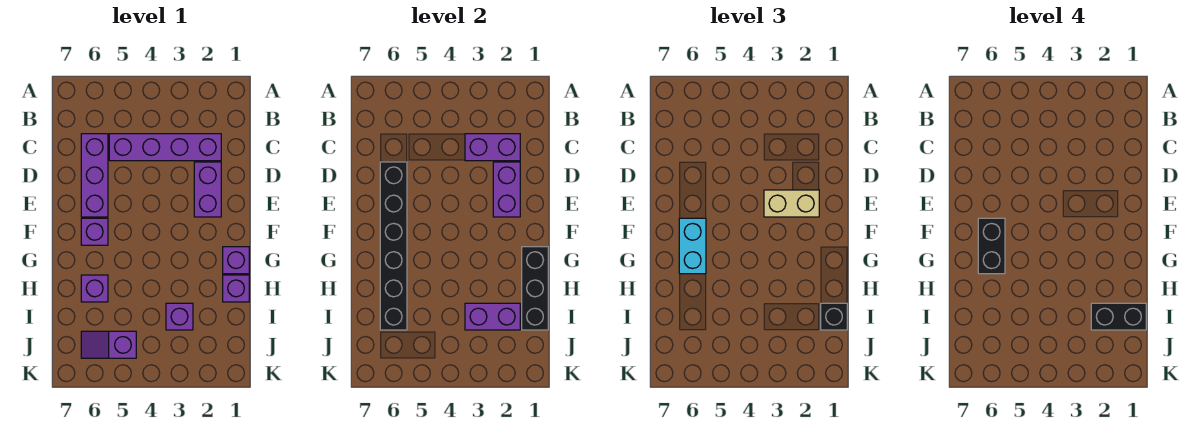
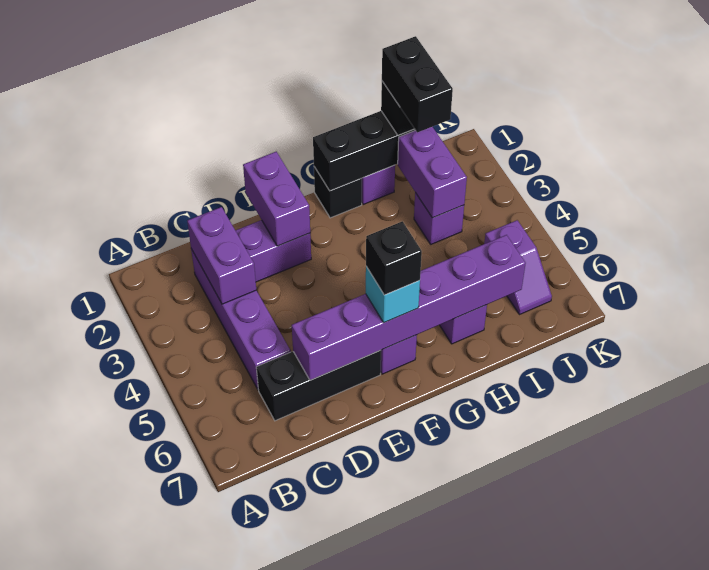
purple brick C6:E6 level 1 -> black brick C6:E6 level 1
purple brick D2:E2 level 2 -> purple brick E1:E2 level 2
black brick D6:I6 level 2 -> purple brick D6:I6 level 2
tan brick E2:E3 level 3 -> none
cyan brick F6:G6 level 3 -> cyan brick F6 level 3
black brick F6:G6 level 4 -> black brick F6 level 4
purple brick G1 level 1 -> black brick G1 level 1

